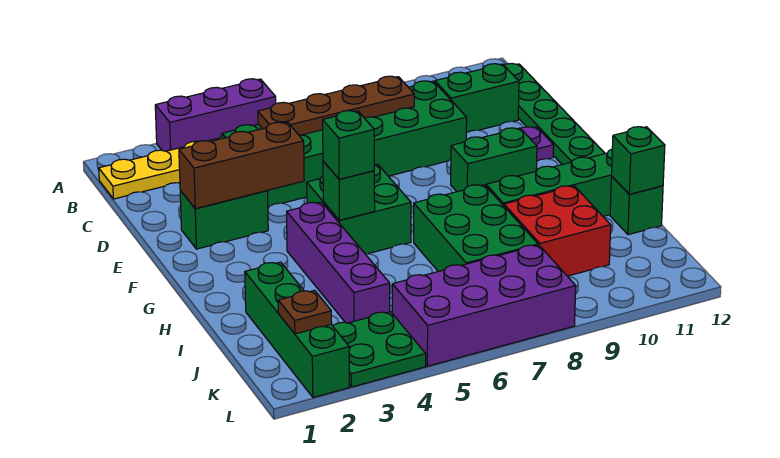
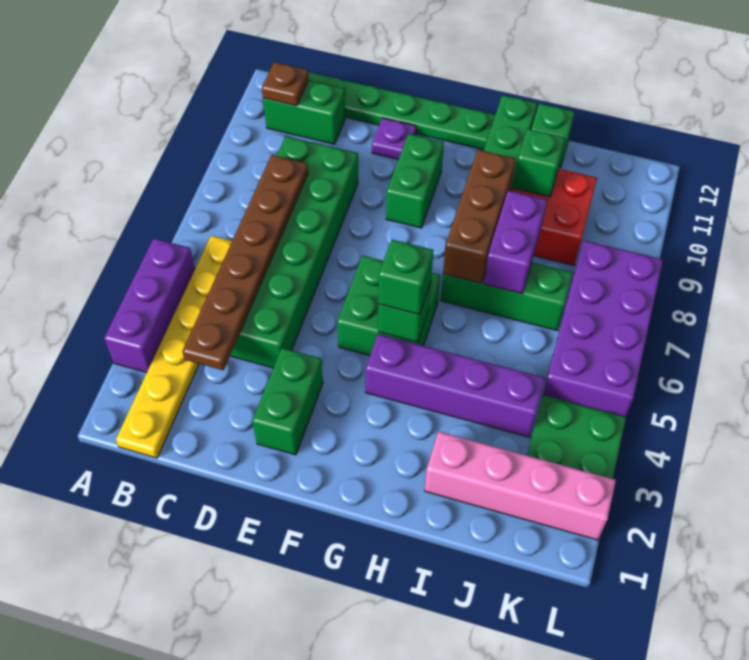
brown plate C5:C8 level 2 -> brown plate C3:C8 level 2
green brick C10:C11 level 1 -> green brick B11:C11 level 1
brown brick E2:E4 level 2 -> brown brick H7:H9 level 2
green brick H7:J8 level 1 -> green brick H7:J7 level 1
green brick I2:L2 level 1 -> pink brick I2:L2 level 1
none -> purple brick I7:I8 level 2
green brick I12 level 2 -> green brick I10 level 2
brown plate K2 level 2 -> brown plate B11 level 2

